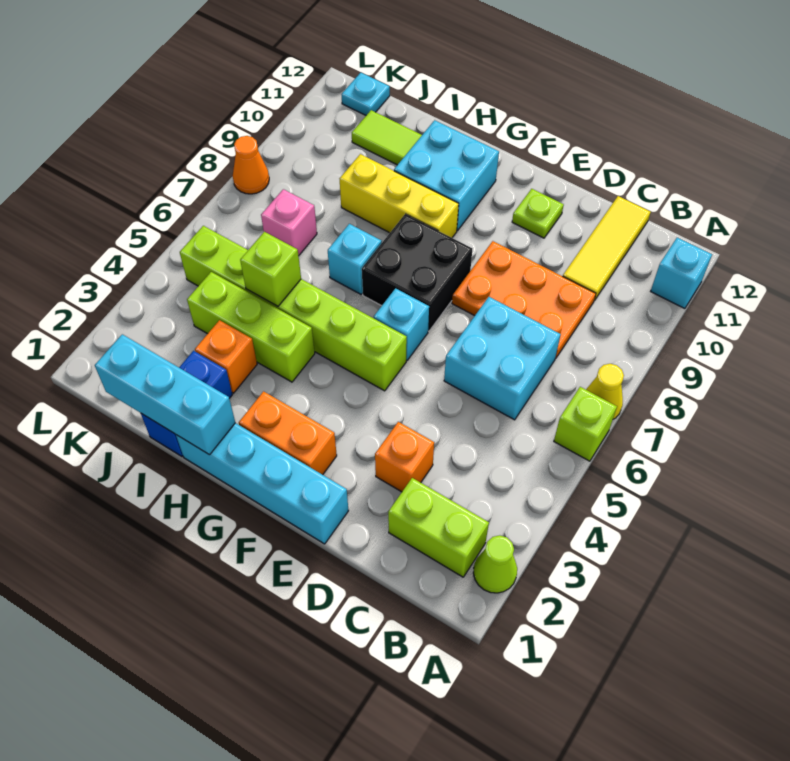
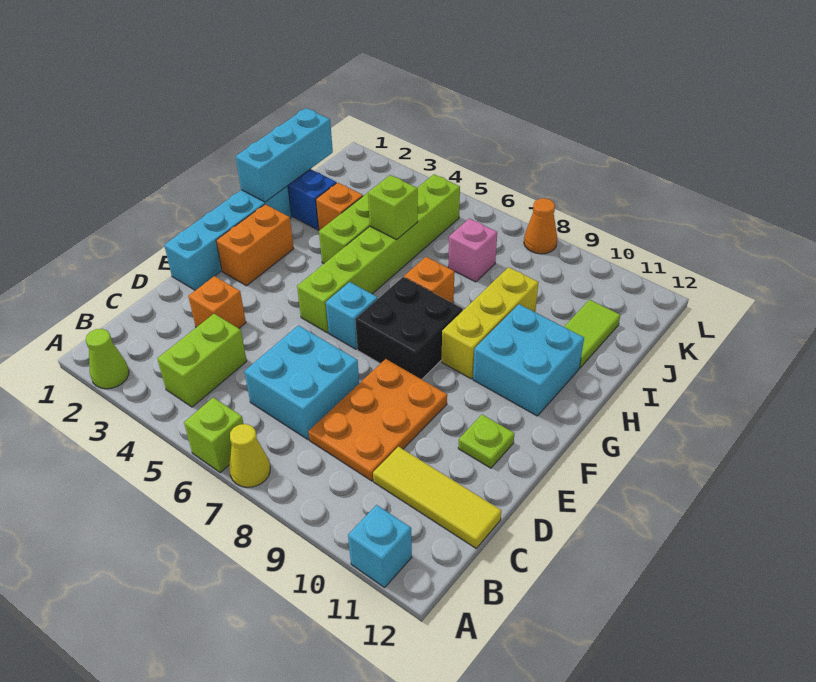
lime brick B2:C2 level 1 -> lime brick B4:C4 level 1
cyan brick H7 level 1 -> orange brick H7 level 1
cyan plate K12 level 1 -> none

